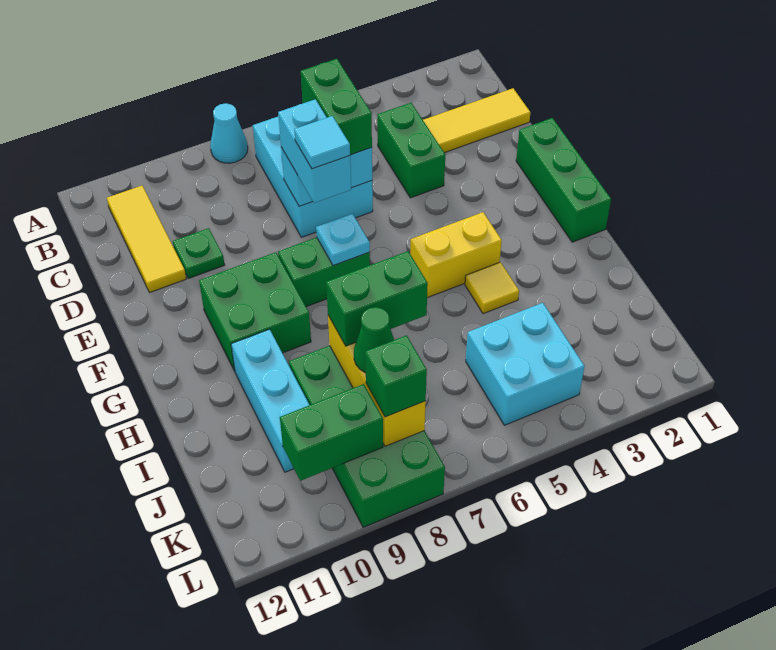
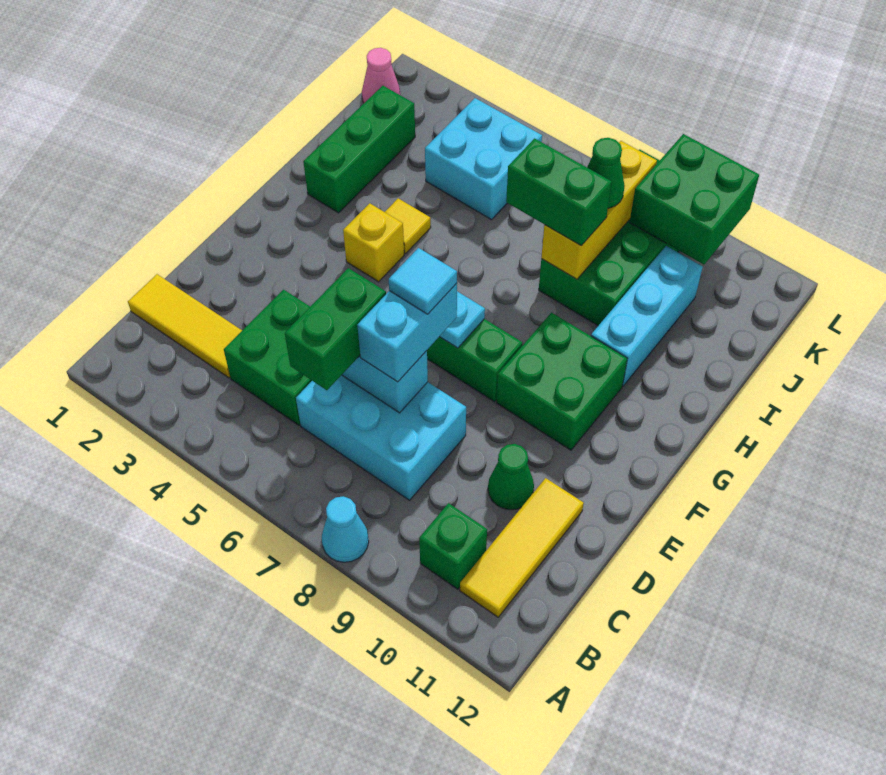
cyan brick B6:D7 level 1 -> cyan brick C6:D8 level 1
green brick C4:D4 level 1 -> green brick C4:D5 level 1
green plate D10 level 1 -> green cone D10 level 1
green brick E1:G1 level 1 -> green brick H2:J2 level 1
yellow brick G4:G5 level 1 -> yellow brick G4 level 1
none -> pink cone K1 level 1
green brick K8 level 3 -> green brick B10 level 1
green brick K9:K10 level 2 -> green brick K9:L10 level 2

